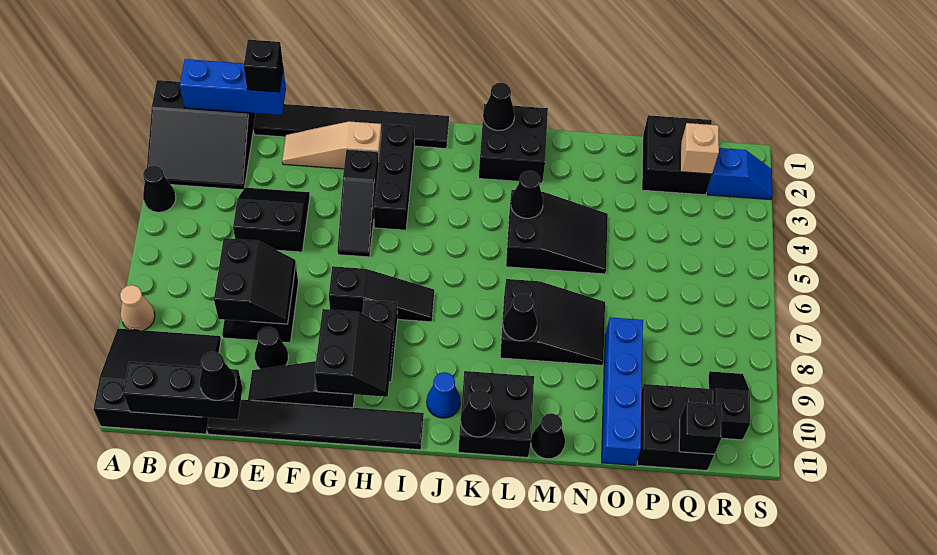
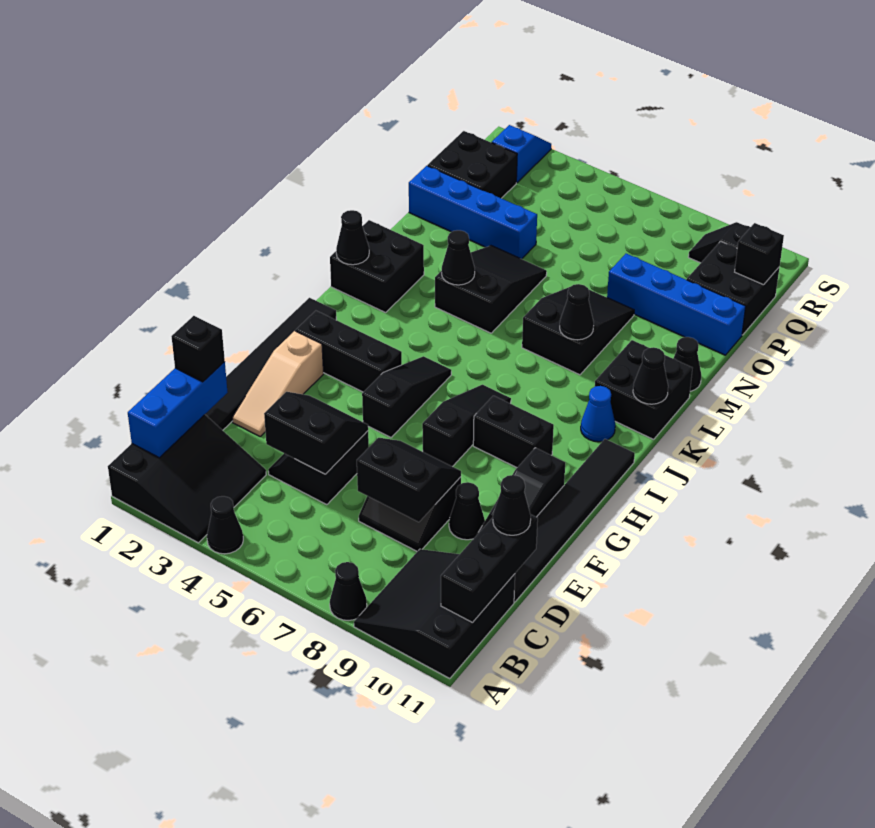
tan cone A8 level 1 -> black cone A8 level 1
black slope G3:G5 level 1 top 3 -> black slope G5:I5 level 1 top G
black slope G9:H10 level 2 top G -> black slope D4:E5 level 2 top D
none -> blue brick O1:O4 level 1
tan brick Q2 level 2 -> none

